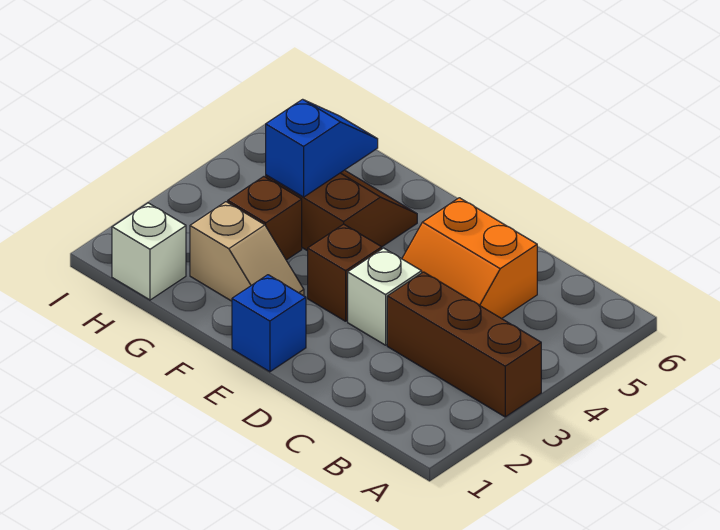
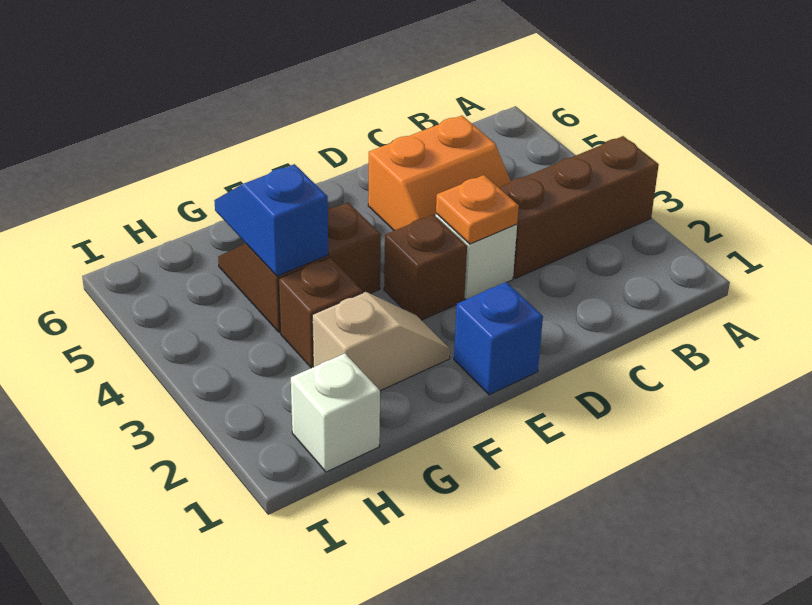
none -> orange plate D3 level 2

